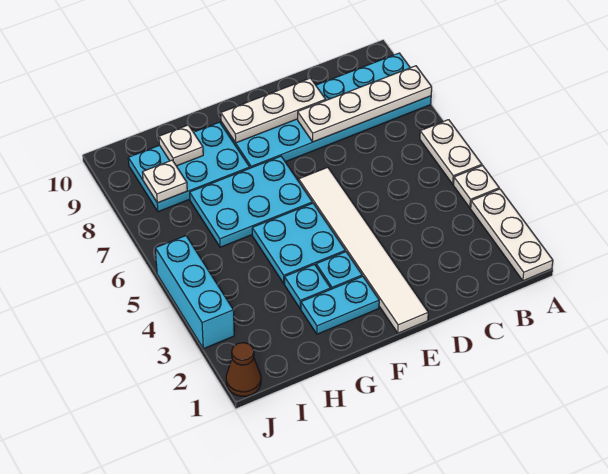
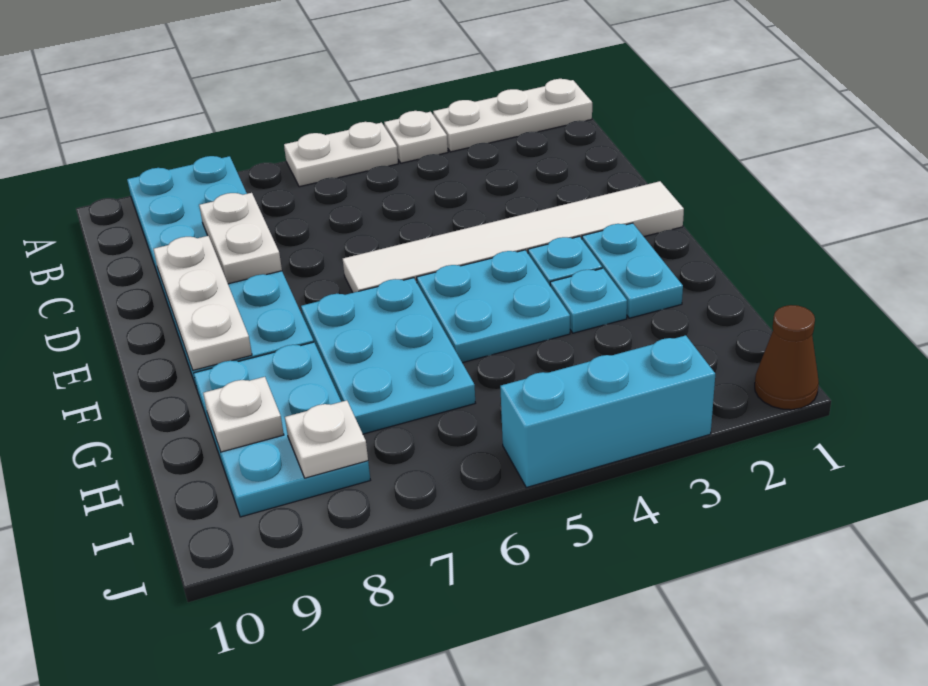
white plate A8:D8 level 2 -> white plate C8:D8 level 2

